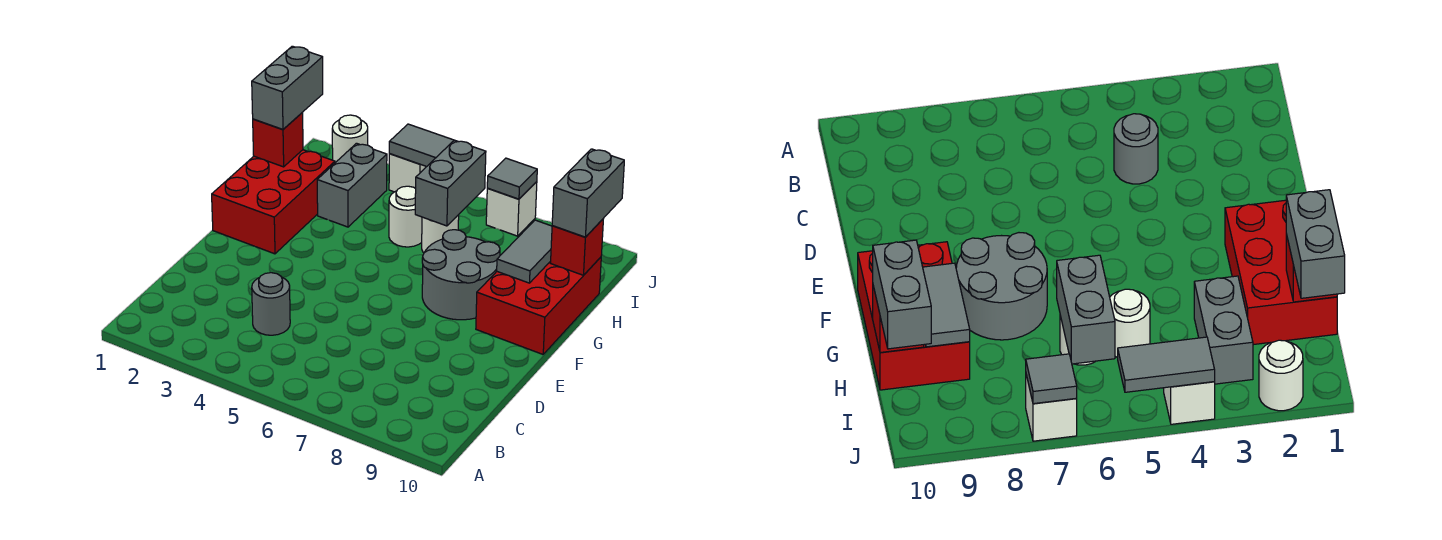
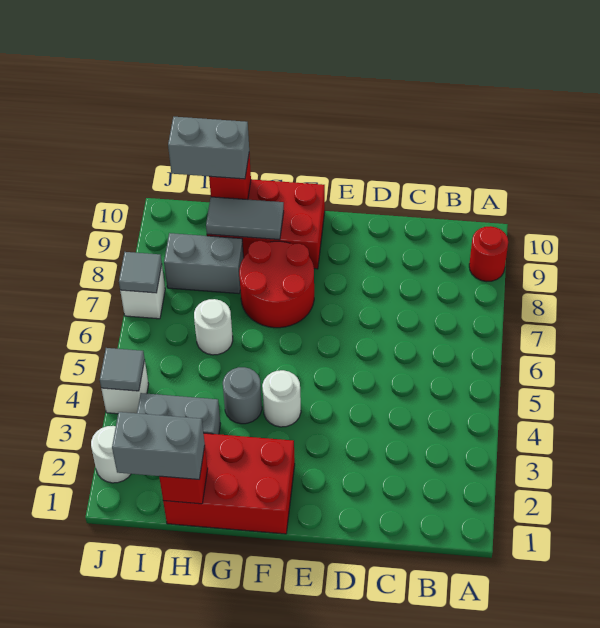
none -> red round brick A9 level 1
grey round brick C4 level 1 -> grey round brick G4 level 1
grey round brick F7:G8 level 1 -> red round brick F7:G8 level 1
white round brick H5 level 1 -> white round brick F4 level 1
grey brick H6:I6 level 2 -> grey brick H8:I8 level 1
grey tile J4:J5 level 2 -> grey tile J4 level 2

